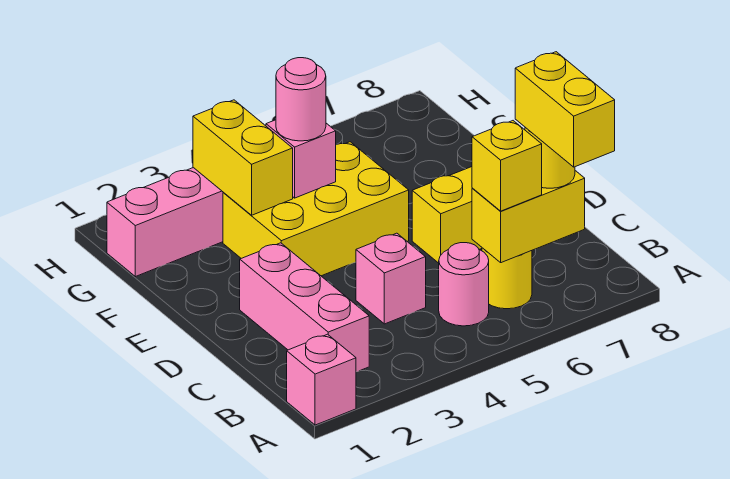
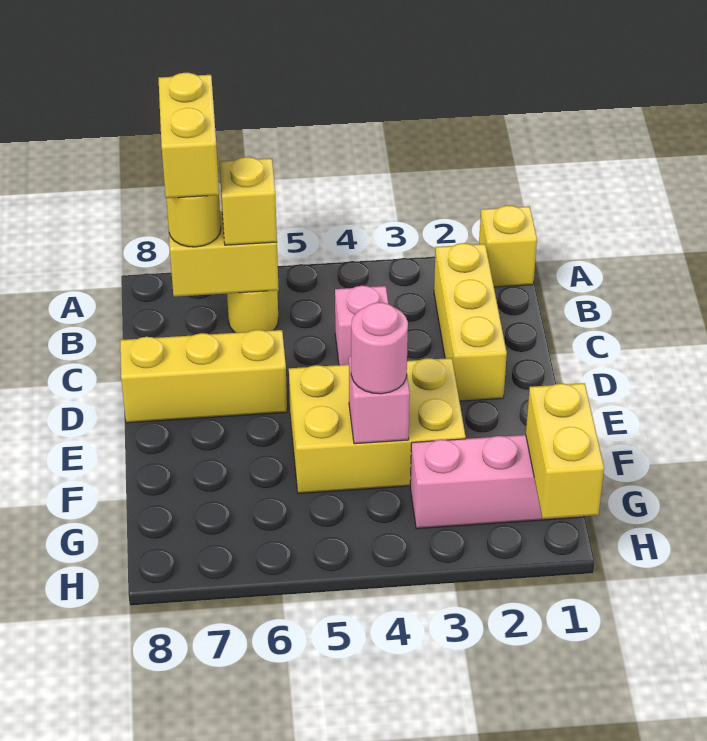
pink brick A1 level 1 -> yellow brick A1 level 1
pink brick B2:D2 level 1 -> yellow brick B2:D2 level 1
pink round brick B5 level 1 -> none
yellow brick F3:G3 level 2 -> yellow brick G1:H1 level 2

